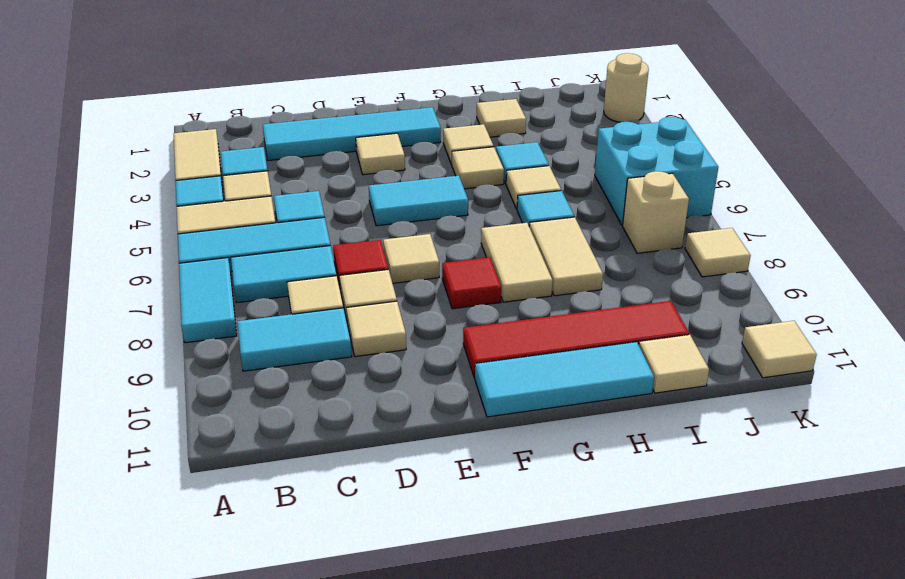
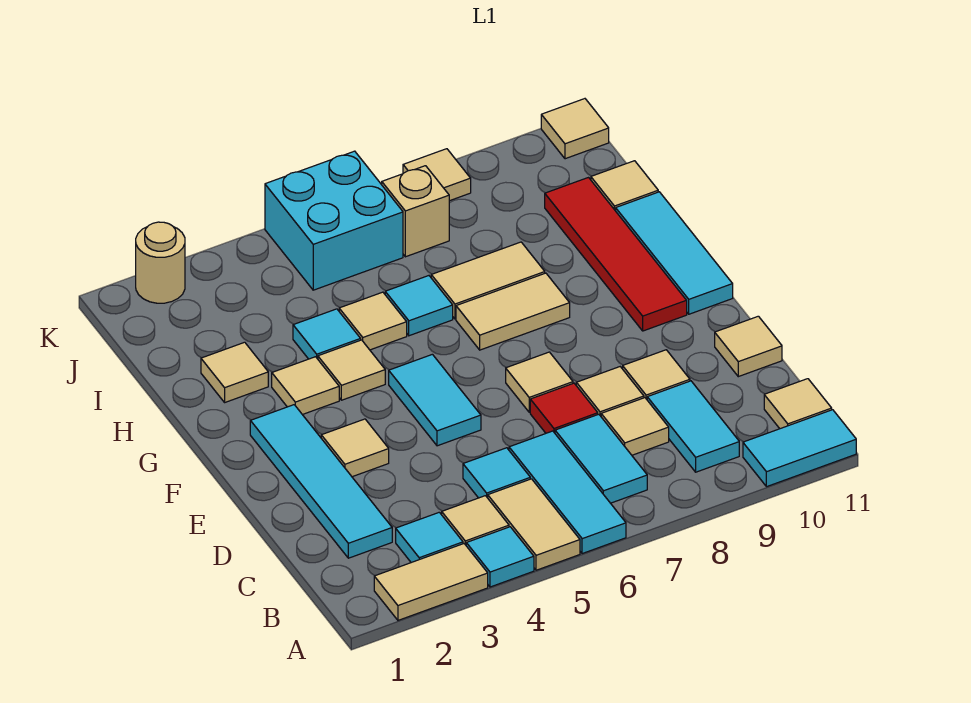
cyan tile A7:A8 level 1 -> cyan tile A10:A11 level 1
none -> tan tile B11 level 1
none -> tan tile D11 level 1
red tile F8 level 1 -> none

